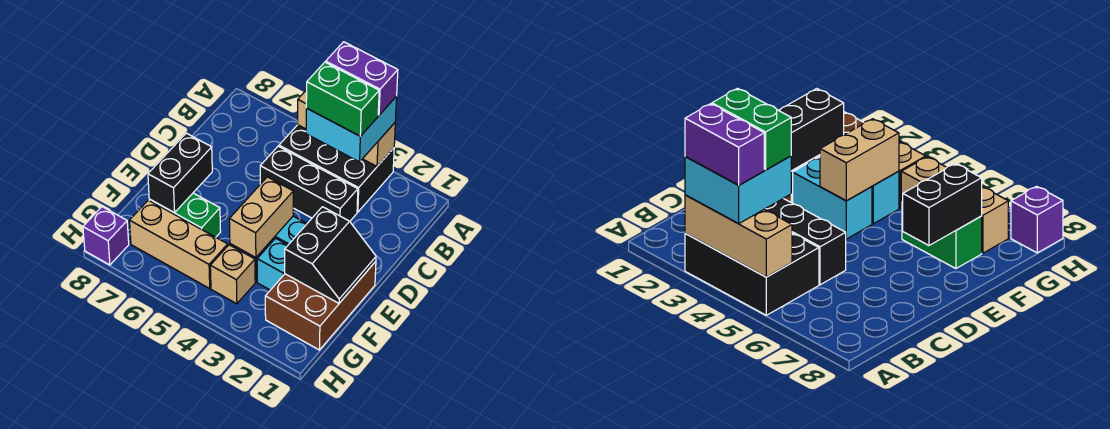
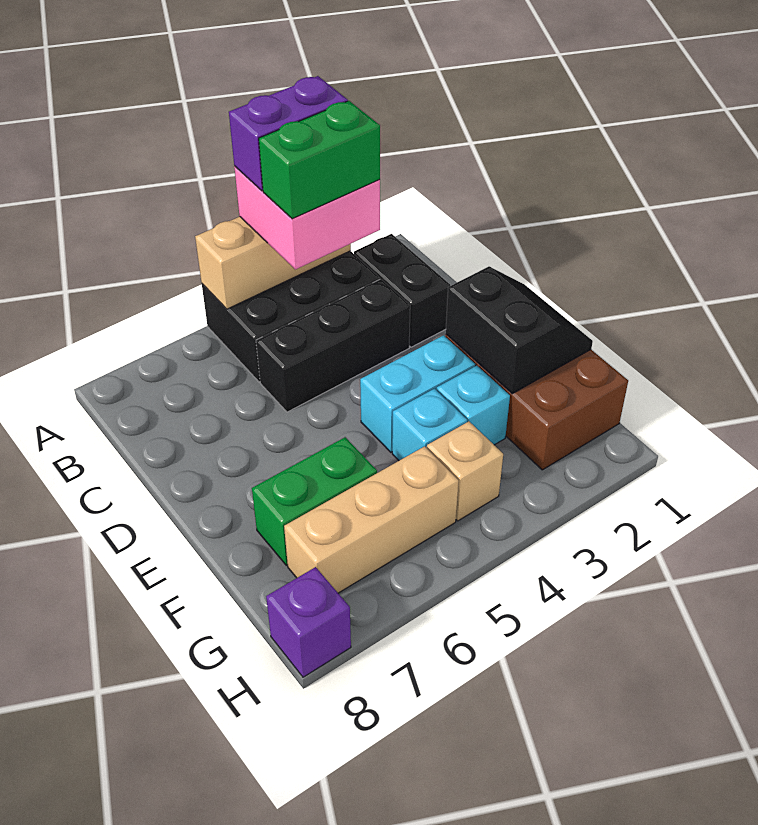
cyan brick A3:B4 level 3 -> pink brick A3:B4 level 3
tan brick E4:F4 level 2 -> none
black brick E7:F7 level 2 -> black brick B2:C2 level 1

